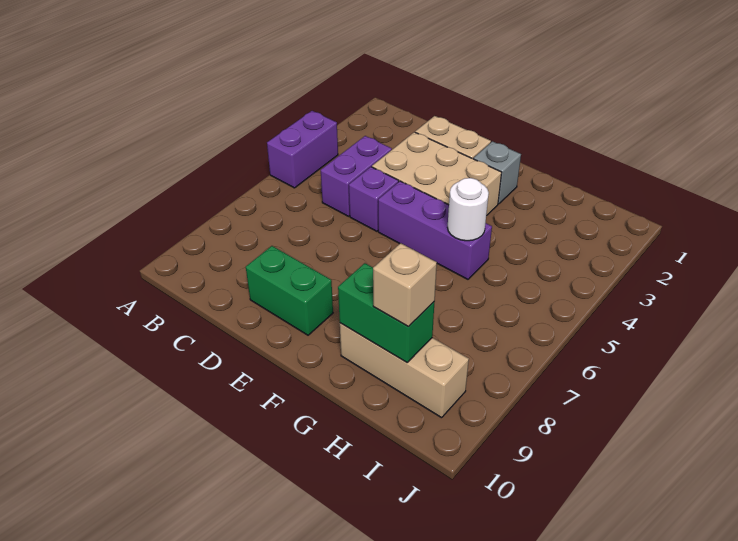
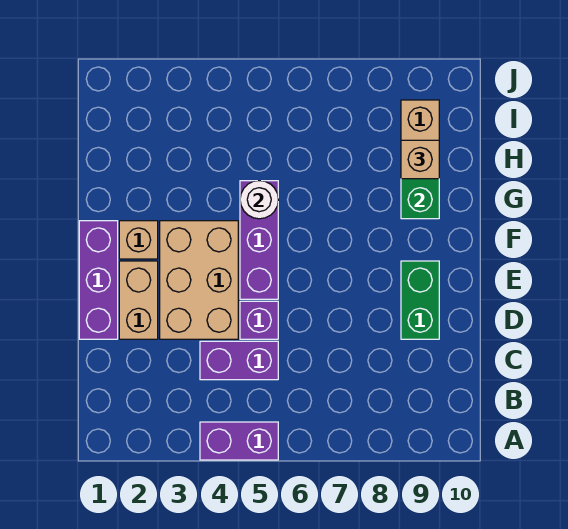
none -> purple brick D1:F1 level 1
grey brick F2 level 1 -> tan brick F2 level 1

